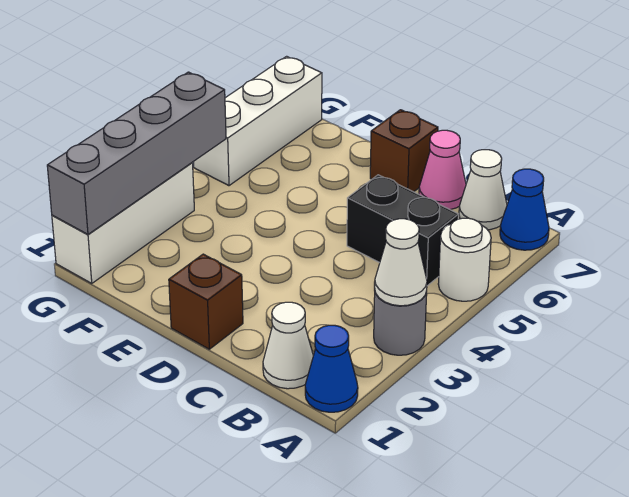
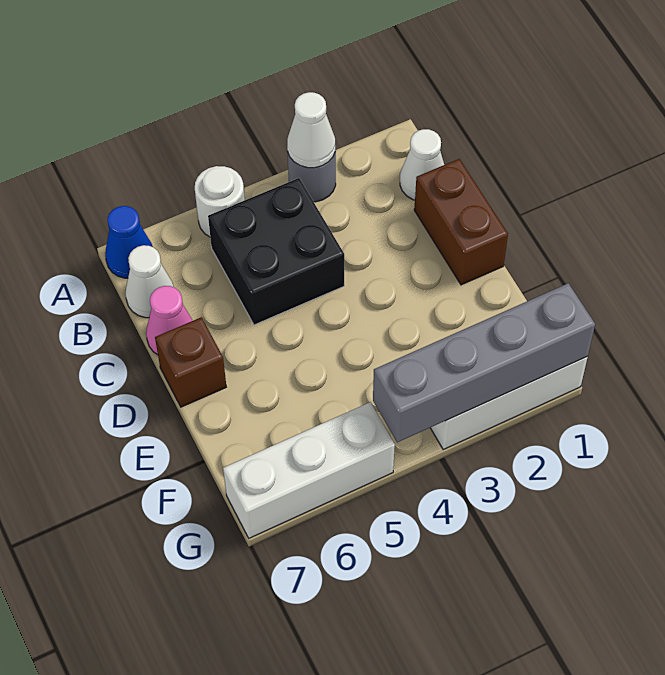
blue cone A1 level 1 -> none
black brick B5:C5 level 1 -> black brick B4:C5 level 1
brown brick D1 level 1 -> brown brick C1:D1 level 1

